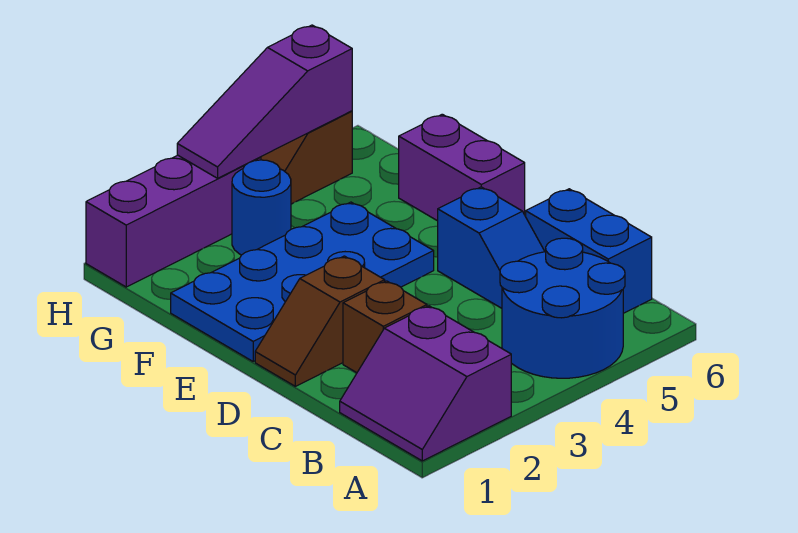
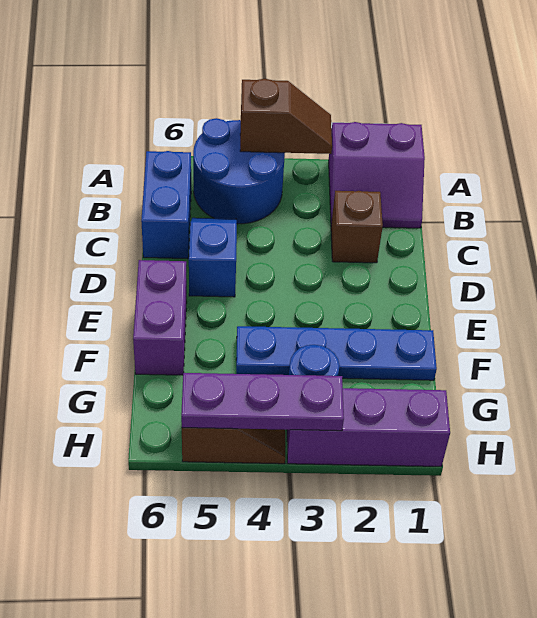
purple slope A1:B2 level 1 top 2 -> purple slope A1:B2 level 1 top A
brown slope D1:D2 level 1 top 2 -> brown slope A3:A4 level 2 top 4
blue plate E1:F4 level 1 -> blue plate F1:F4 level 1
purple slope H3:H5 level 2 top 5 -> purple plate H3:H5 level 2

